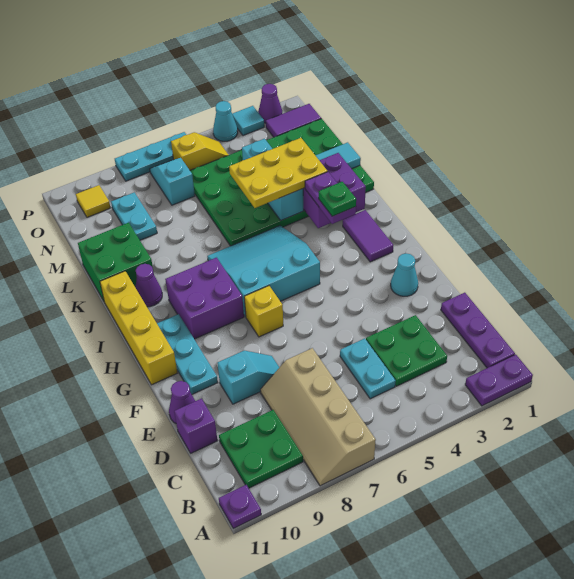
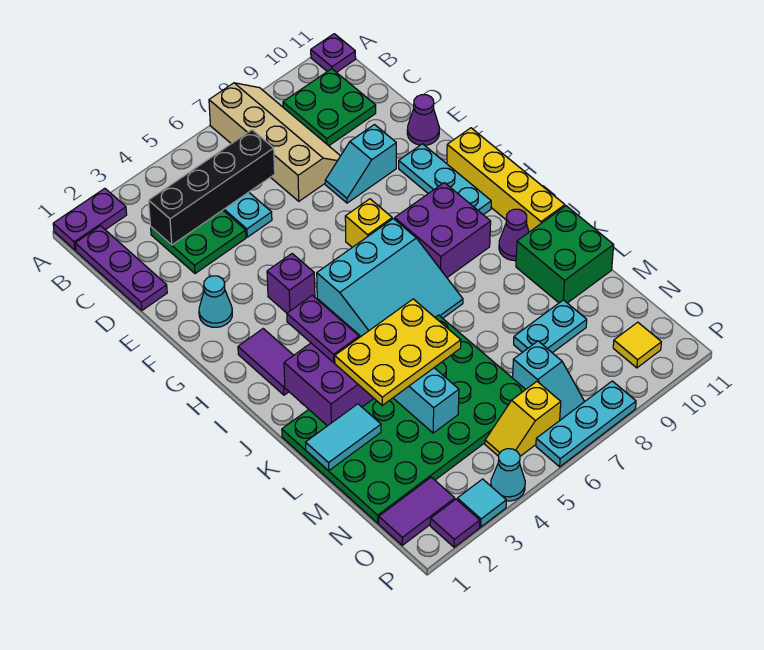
none -> black brick C3:C6 level 2
purple brick D11 level 1 -> purple brick G4 level 1
green plate I3 level 4 -> none
cyan plate M9:N9 level 1 -> cyan plate M8:M9 level 1
purple cone P2 level 1 -> purple tile P2 level 1

